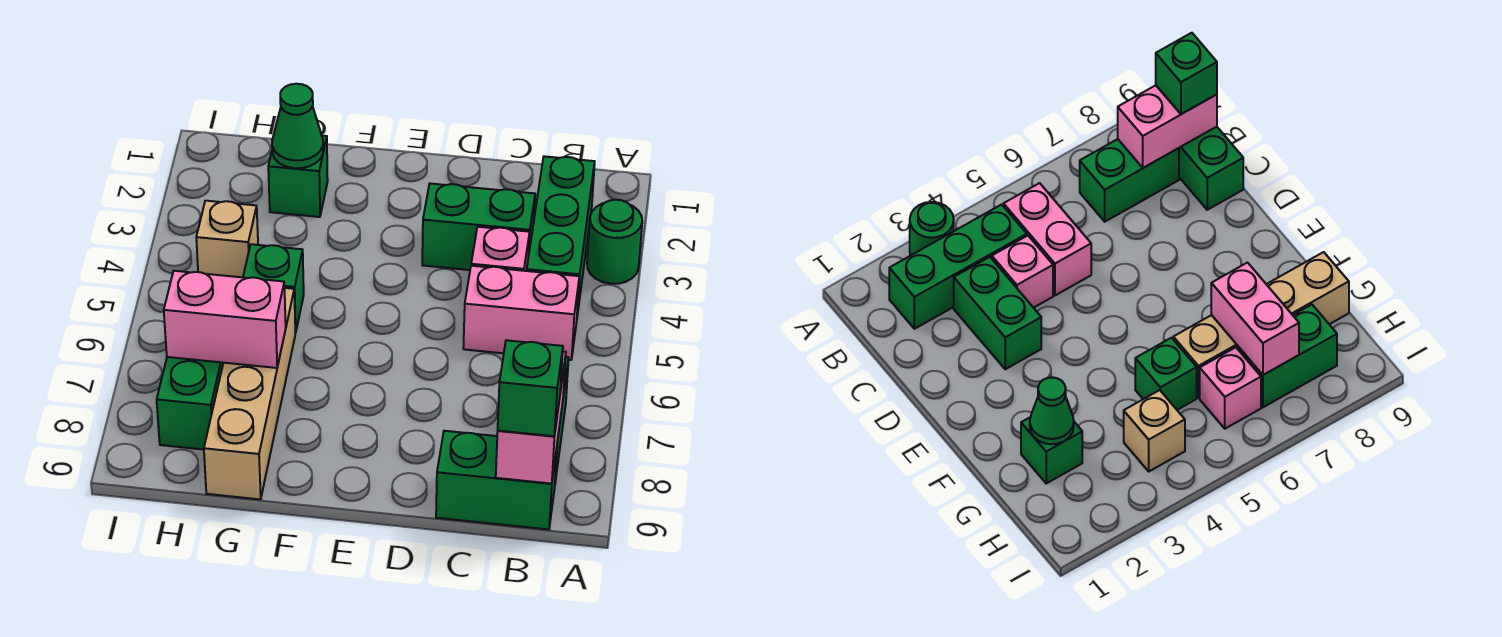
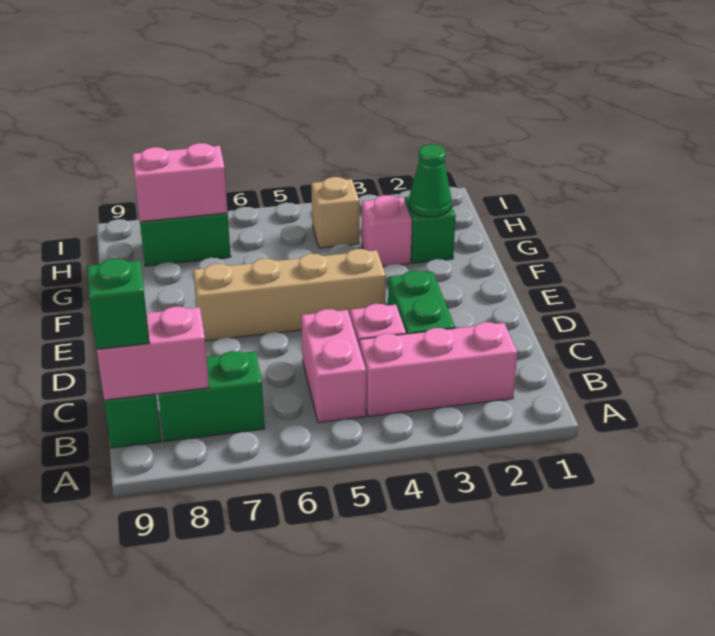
green round brick A3 level 1 -> none
green brick B2:B4 level 1 -> pink brick B2:B4 level 1
green brick G5 level 1 -> none
tan brick G6:G9 level 1 -> tan brick E4:E7 level 1
pink brick G7:H7 level 2 -> pink brick H7:H8 level 2
pink brick H6 level 1 -> pink brick G3 level 1

